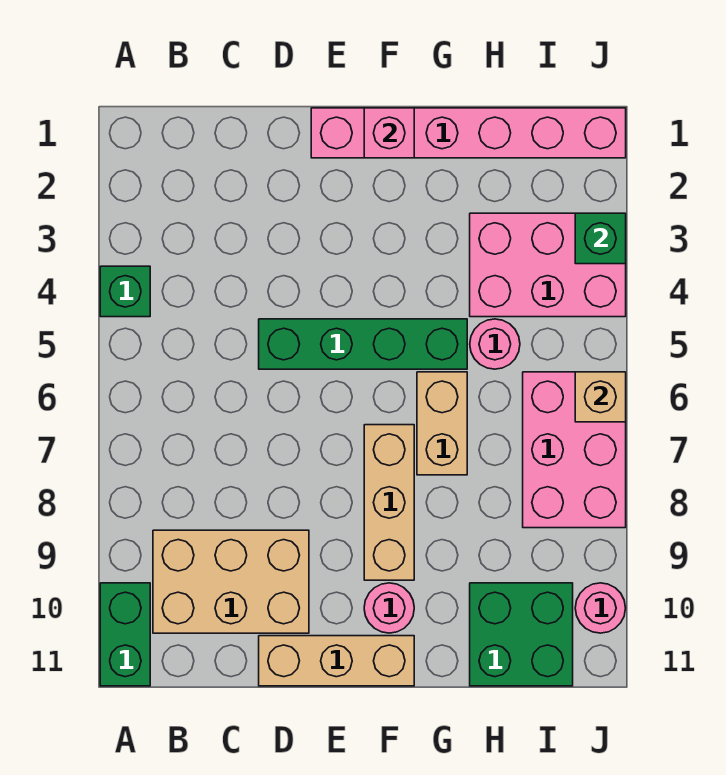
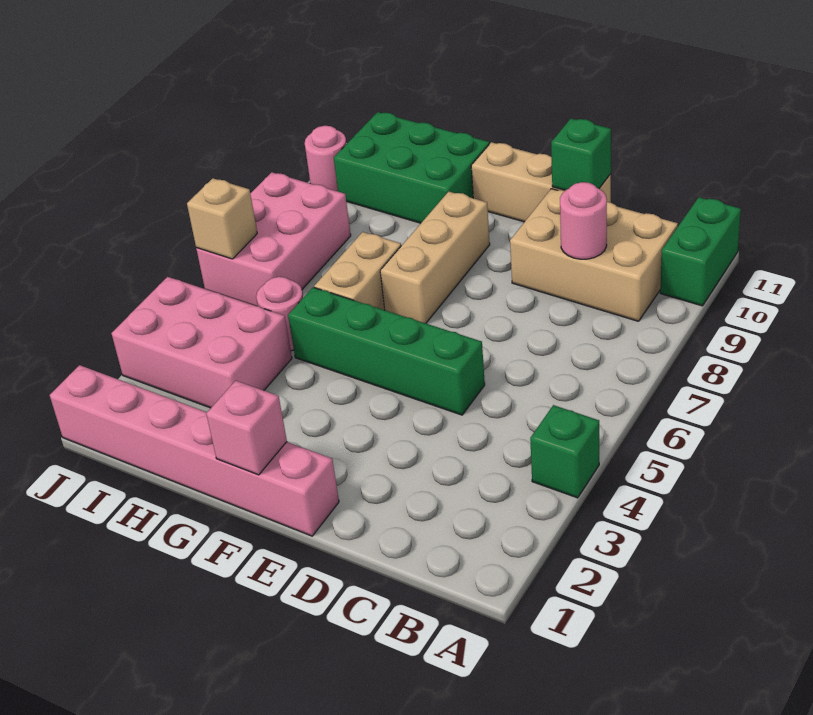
pink round brick F10 level 1 -> pink round brick C9 level 2
green brick H10:I11 level 1 -> green brick G10:I11 level 1
green brick J3 level 2 -> green brick D11 level 2

